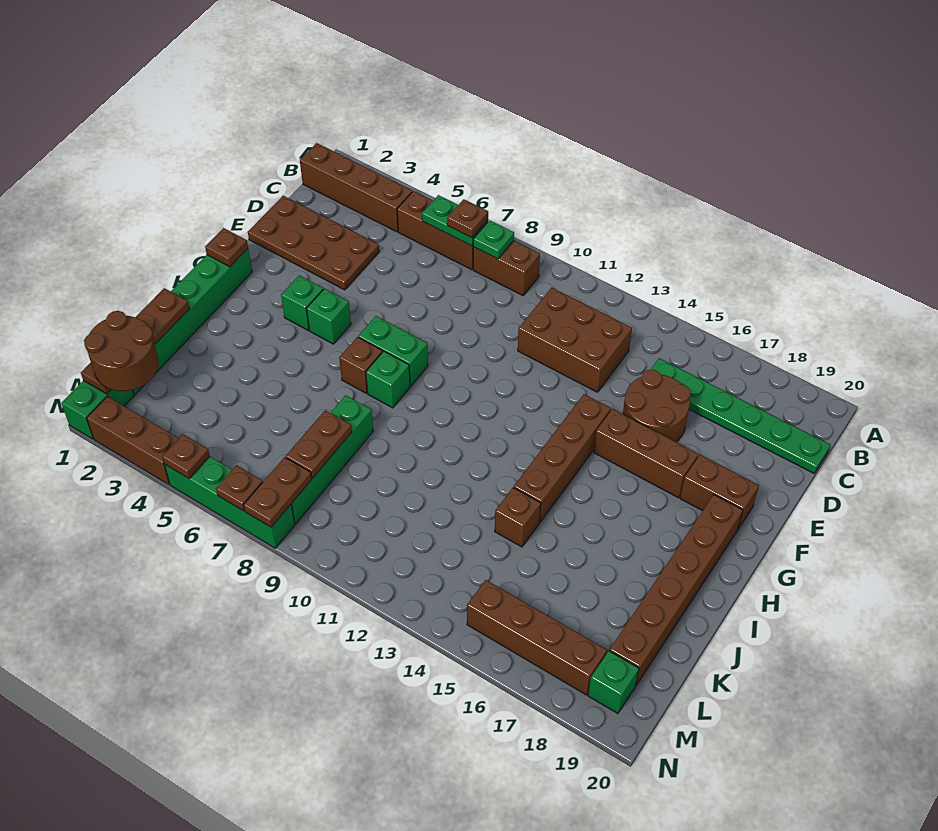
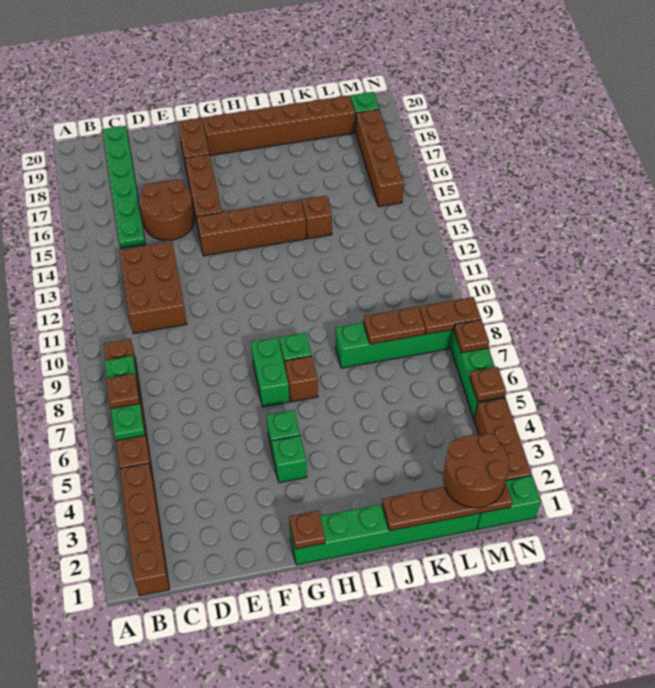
brown plate D1:E4 level 1 -> none

